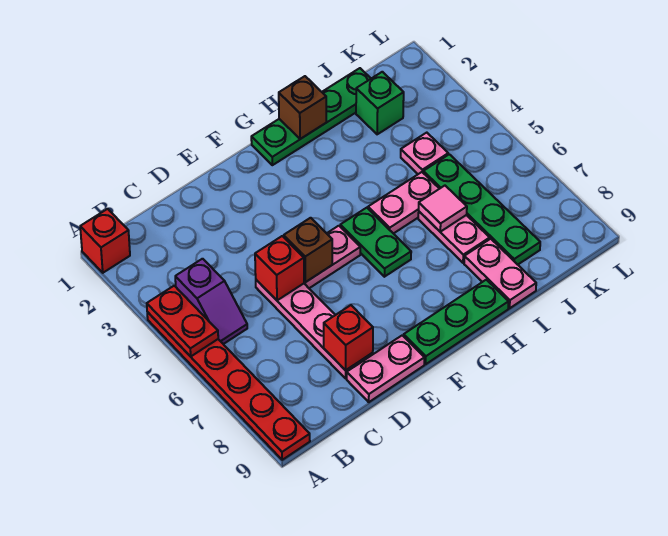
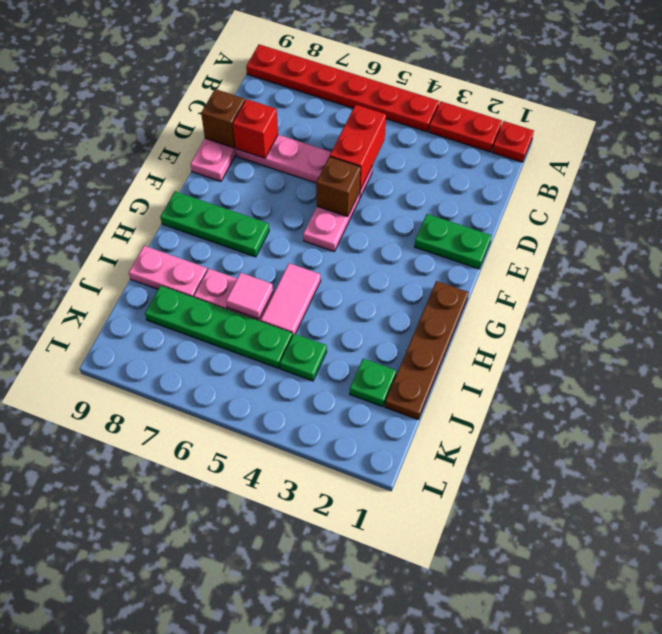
red brick A1 level 1 -> red plate A1 level 1
red plate A4:A5 level 2 -> red plate A2:A3 level 1
purple slope B4:B5 level 1 top 4 -> none
red brick D5 level 2 -> red brick C5:D5 level 2
green plate F9:H9 level 1 -> green plate G7:G9 level 1
green plate G1:J1 level 1 -> brown plate G1:J1 level 1
green plate G5:G6 level 1 -> green plate E1:E2 level 1
brown brick H1 level 2 -> brown brick D9 level 2
pink plate H5:I5 level 1 -> pink tile H5:I5 level 1
green brick J2 level 1 -> green plate J2 level 1
pink plate J4 level 1 -> green plate J4 level 1

